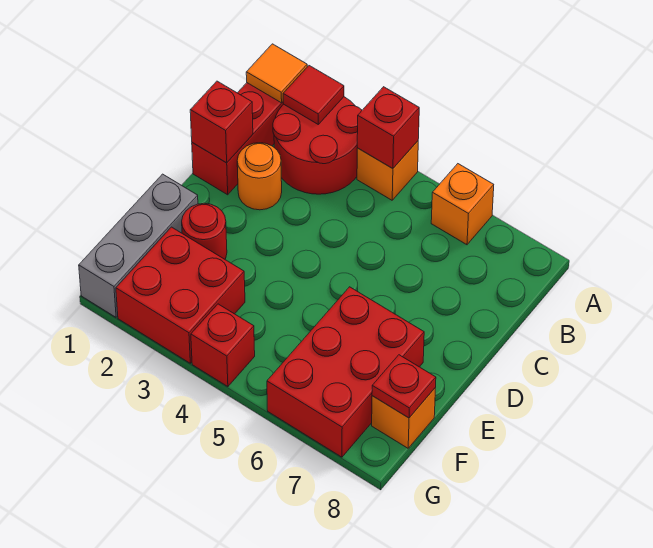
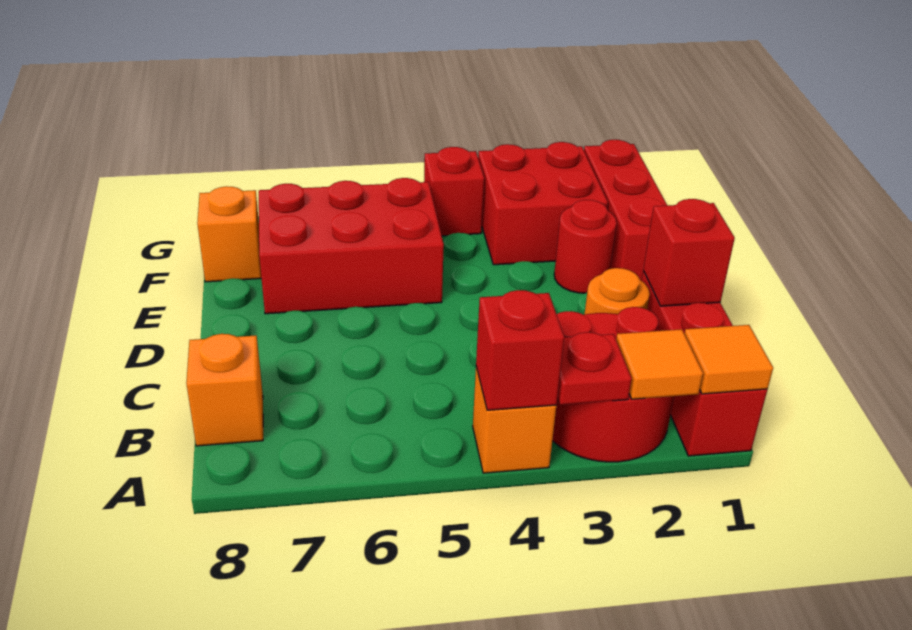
red tile A2 level 2 -> orange tile A2 level 2
orange brick A6 level 1 -> orange brick B8 level 1
grey brick E1:G1 level 1 -> red brick E1:G1 level 1
red brick E6:G7 level 1 -> red brick E5:F7 level 1
red plate F8 level 2 -> red plate A3 level 2

